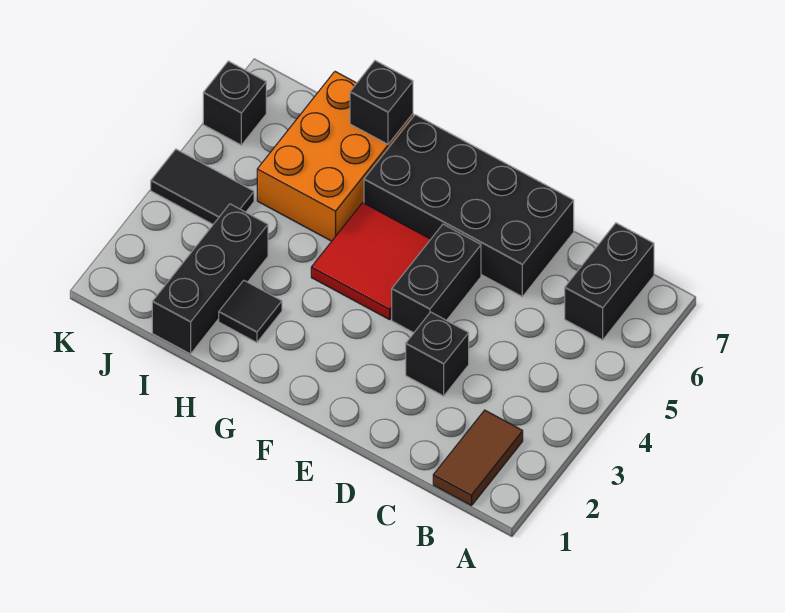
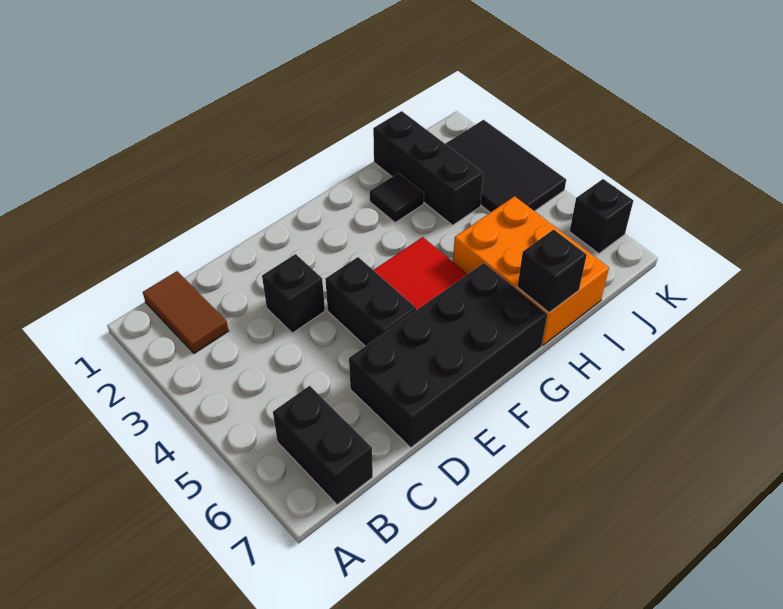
black tile J4:K4 level 1 -> black tile J2:K4 level 1

